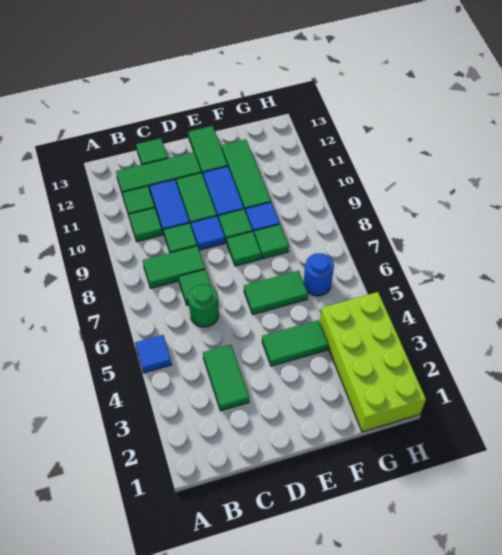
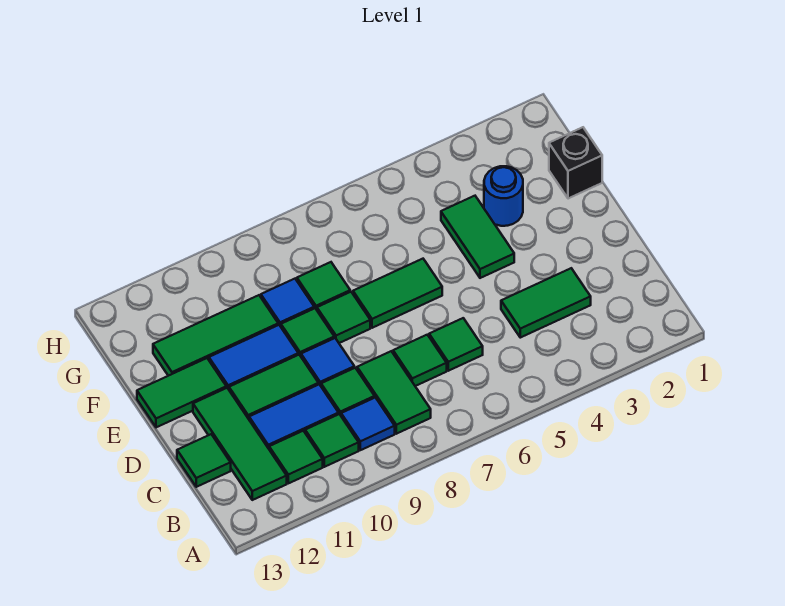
blue tile A5 level 1 -> blue tile B9 level 1
green round brick C6 level 1 -> green tile C6 level 1
green tile E6:F6 level 1 -> green tile E6:E7 level 1
none -> black brick F1 level 1
lime brick G1:H4 level 1 -> none
blue round brick G6 level 1 -> blue round brick F3 level 1

